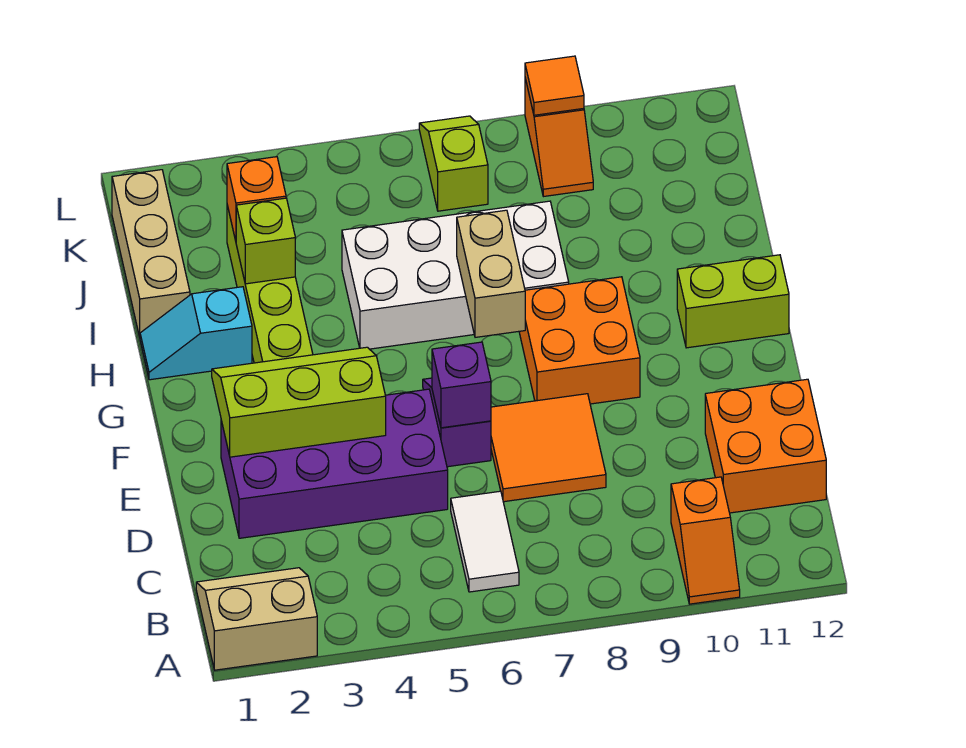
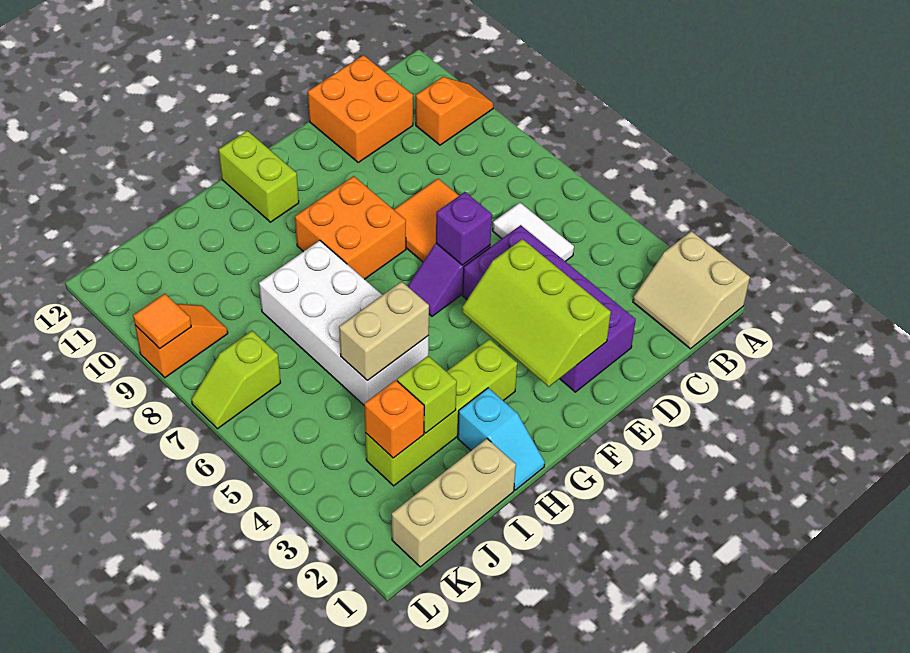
white tile B6:C6 level 1 -> white tile C5:C6 level 1
tan brick G7:H7 level 2 -> tan brick H5:I5 level 2

